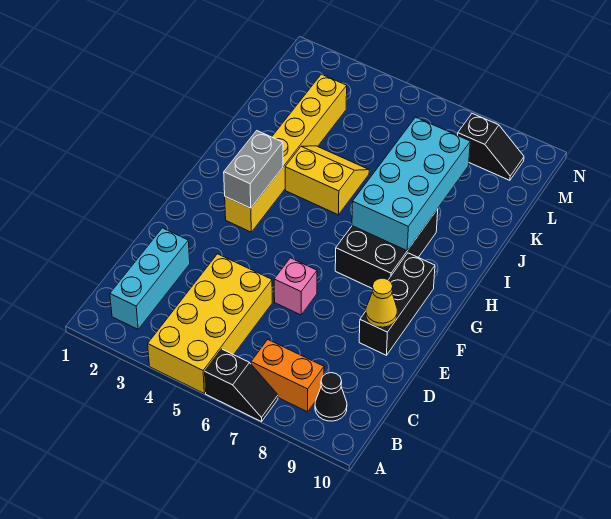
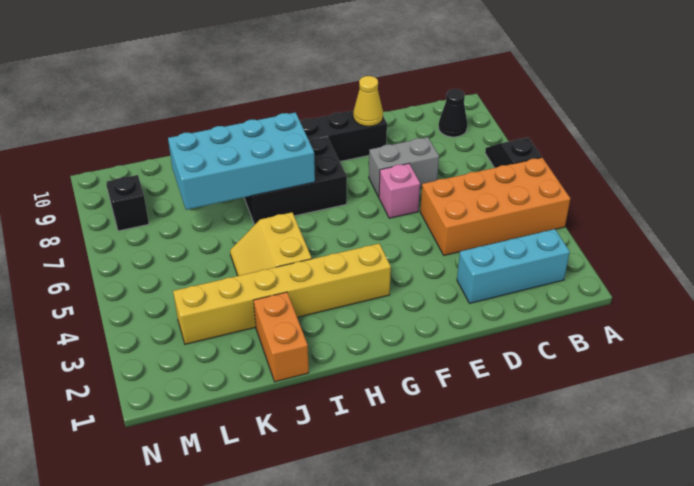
yellow brick A4:D5 level 1 -> orange brick A4:D5 level 1
orange brick B7:B8 level 1 -> orange brick J1:J2 level 1
grey brick G3:H3 level 2 -> grey brick D7:E7 level 1

